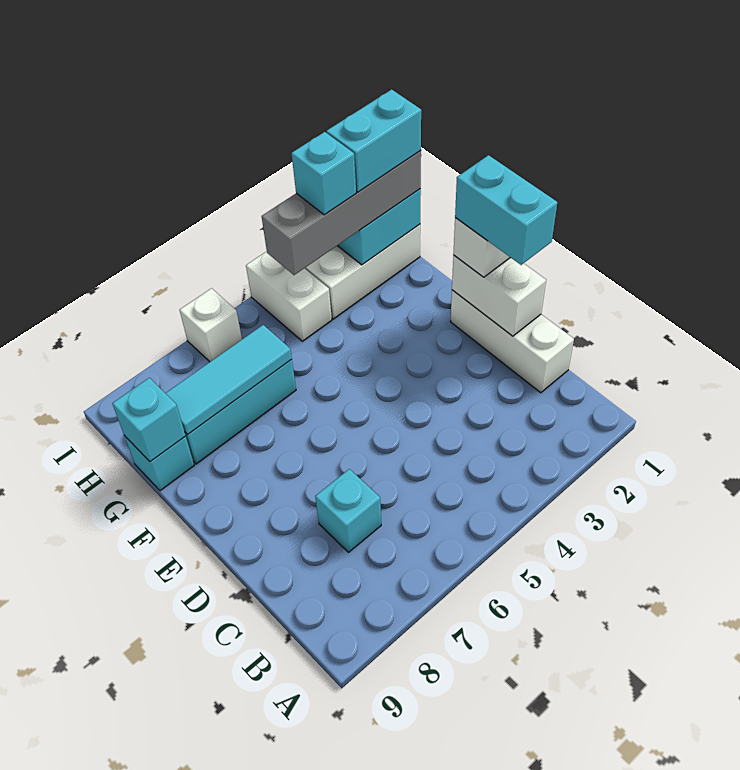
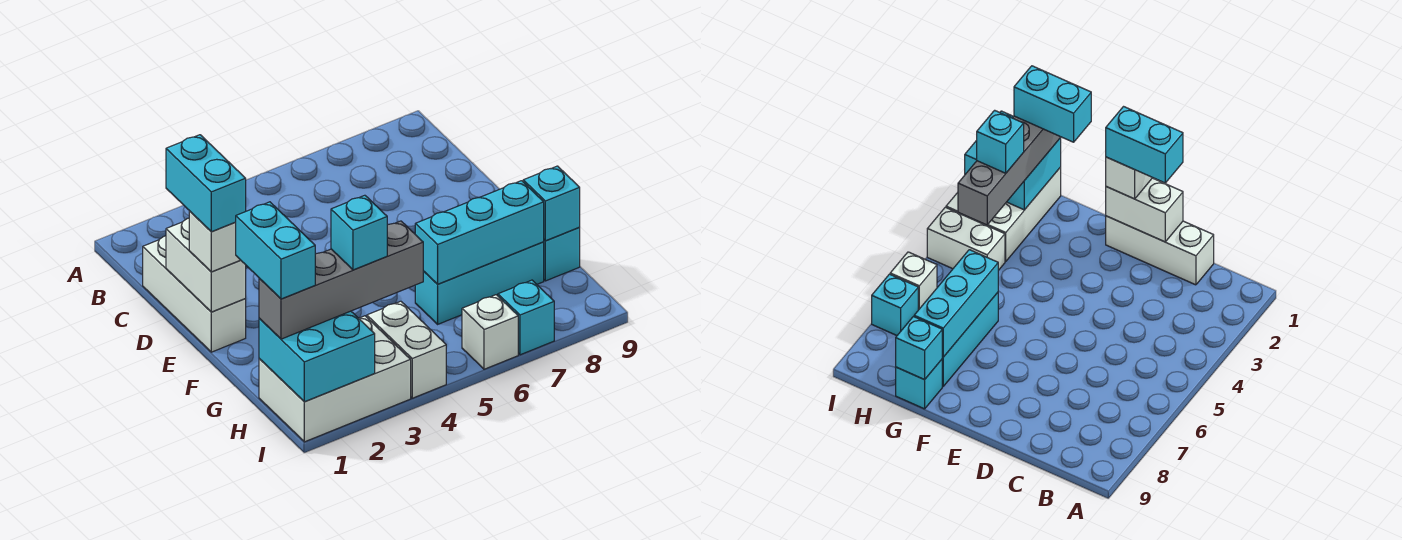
cyan brick C7 level 1 -> cyan brick I7 level 1
cyan tile G6:G8 level 2 -> cyan brick G6:G8 level 2
cyan brick H1:H2 level 4 -> cyan brick G1:H1 level 4

